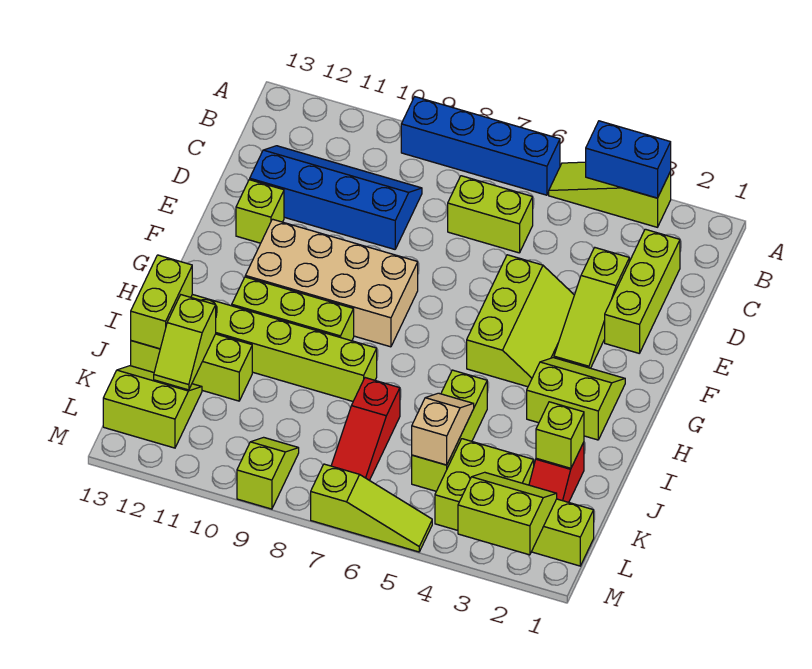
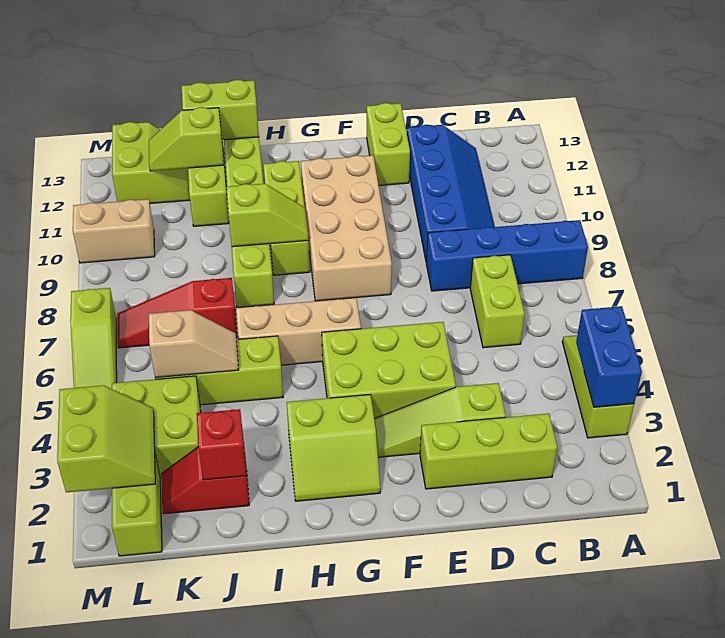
blue brick A6:A9 level 1 -> blue brick A8:D8 level 1
lime slope E4:G5 level 1 top 5 -> lime brick E4:G5 level 1
lime brick E12 level 1 -> lime brick E12:E13 level 1
lime slope G2:H3 level 1 top H -> lime slope G2:H3 level 1 top 3
none -> tan brick G6:I6 level 1
lime brick J2 level 2 -> red brick J2 level 2
lime slope L9:M9 level 1 top M -> lime slope H9:I9 level 2 top I
none -> tan brick L10:M10 level 1

